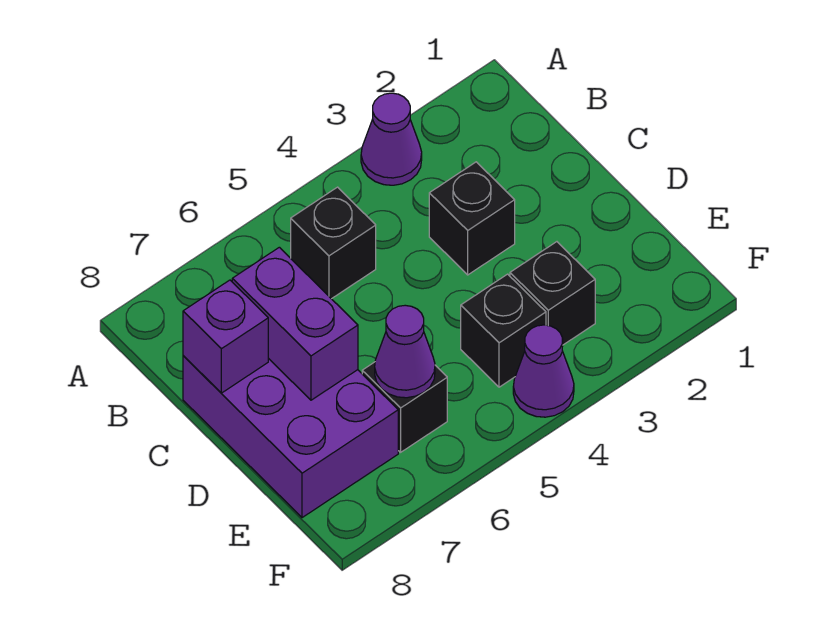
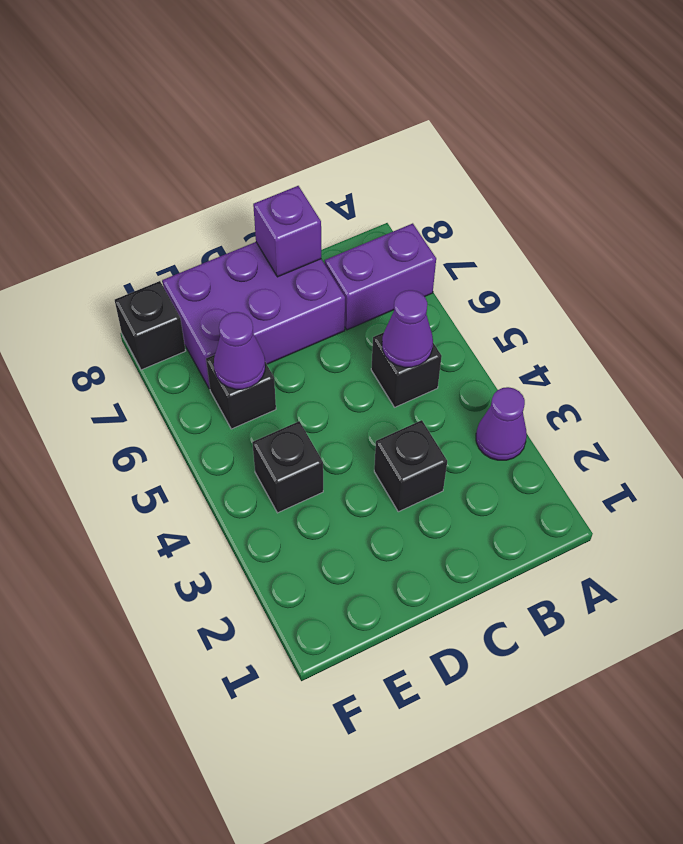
purple brick C7:D7 level 2 -> purple brick A7:B7 level 1
black brick E3 level 1 -> black brick F8 level 1
purple cone F4 level 1 -> purple cone B5 level 2

